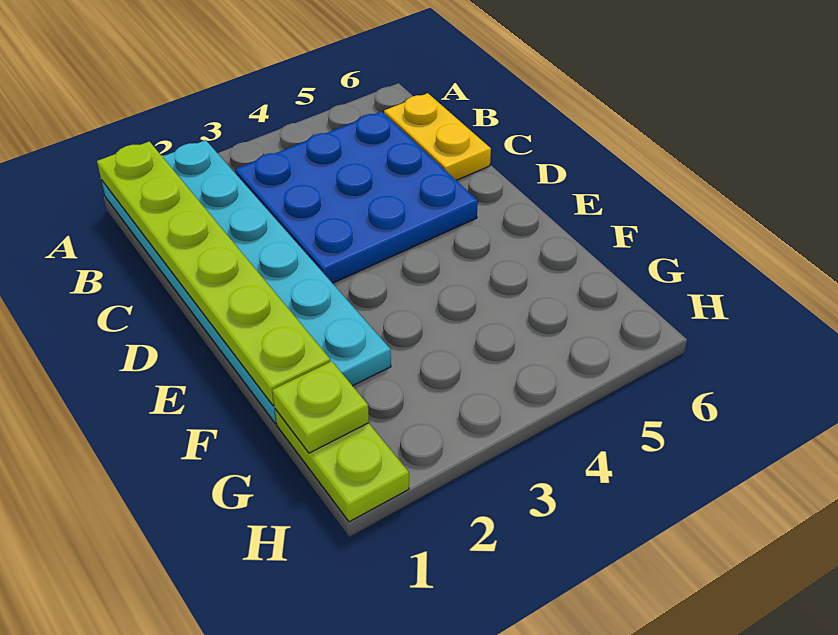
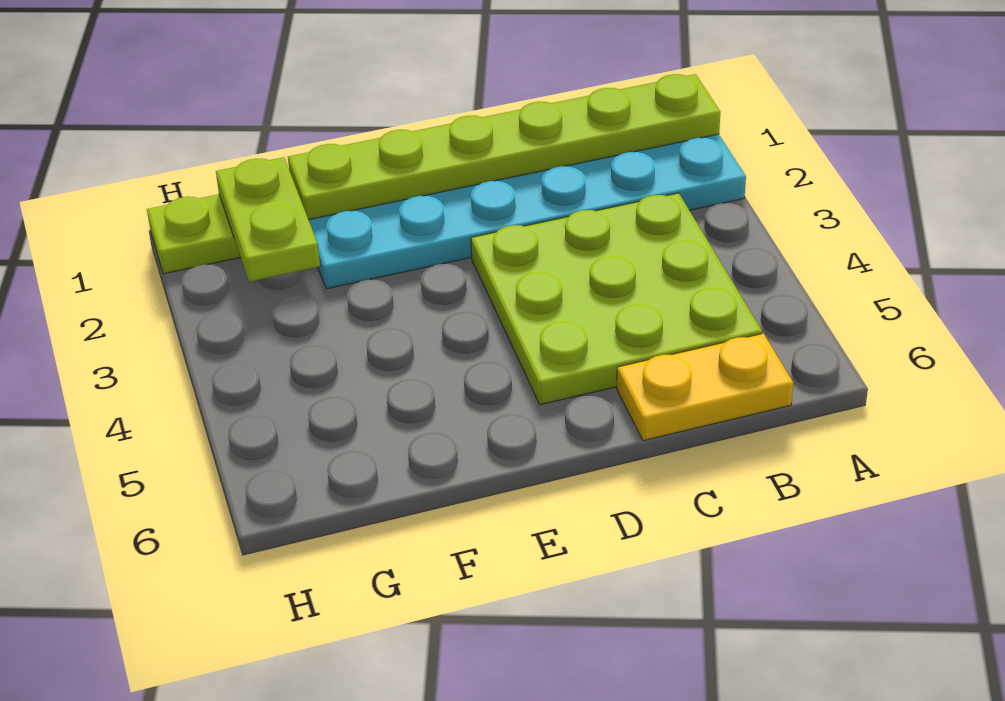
blue plate B3:D5 level 1 -> lime plate B3:D5 level 1
lime plate G1 level 2 -> lime plate G1:G2 level 2

